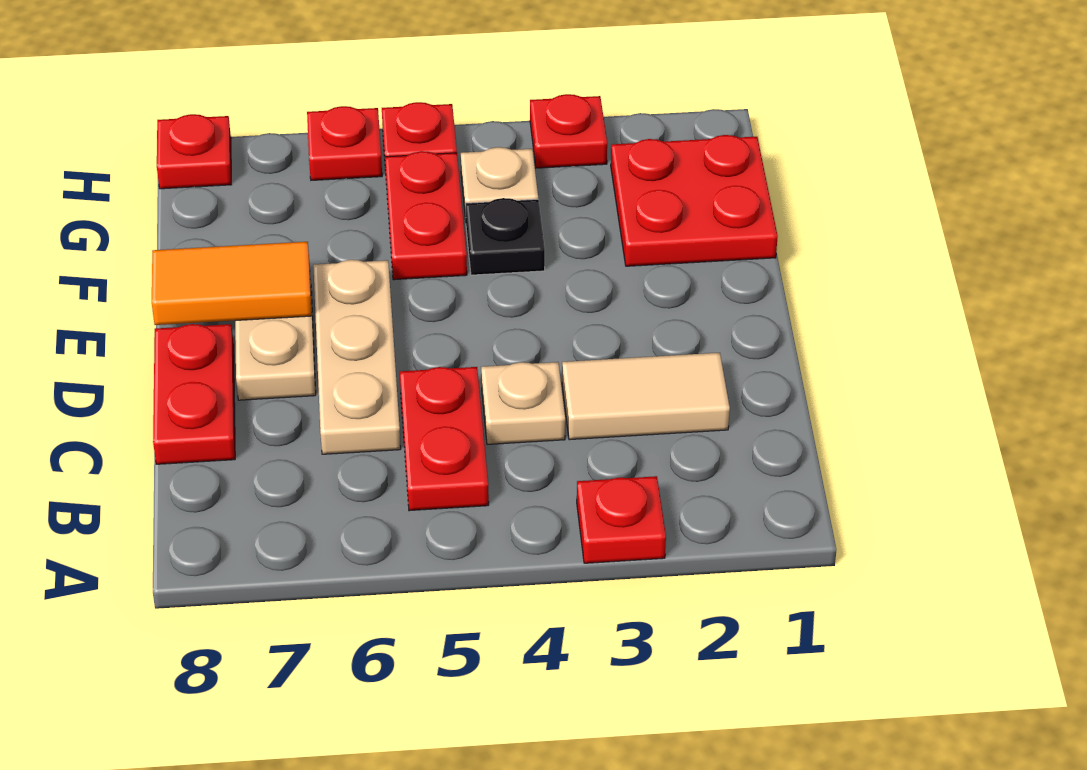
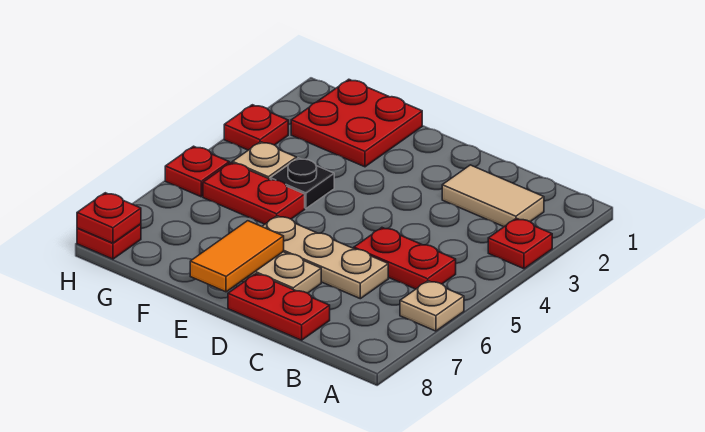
tan tile C2:C3 level 1 -> tan tile B2:C2 level 1
tan plate C4 level 1 -> tan plate A6 level 1
red plate H6 level 1 -> red plate H8 level 2

